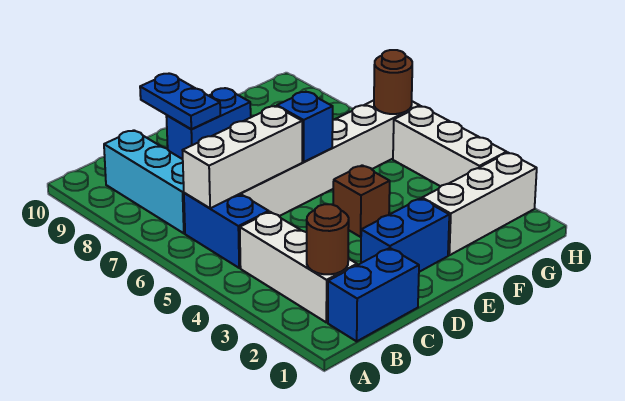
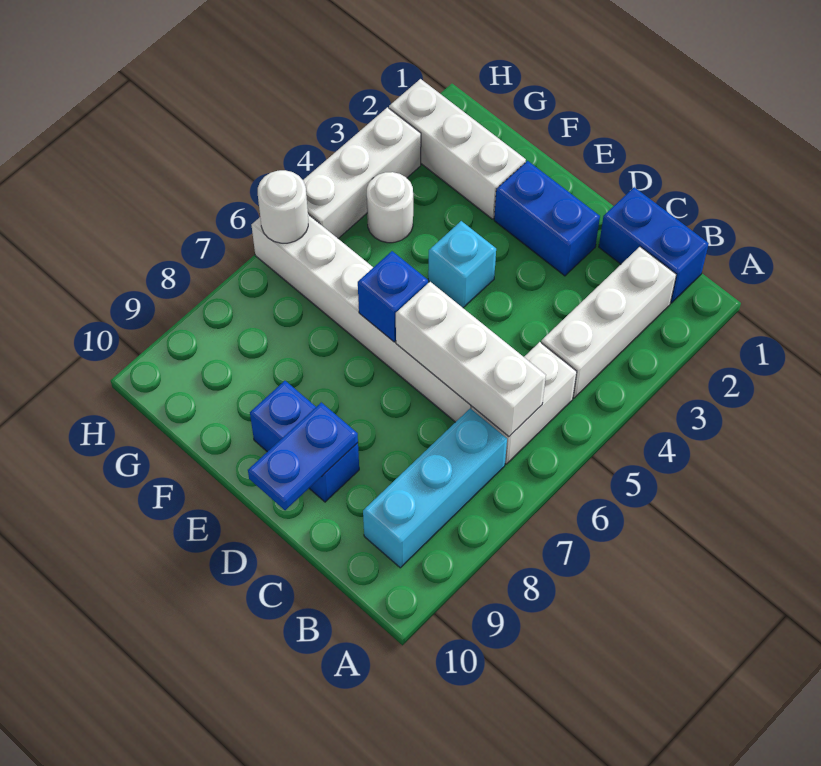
brown round brick B2 level 2 -> none
blue brick B5:B6 level 1 -> white brick B5:B6 level 1
brown brick E4 level 1 -> cyan brick E4 level 1
none -> white round brick G4 level 1
brown round brick H6 level 2 -> white round brick H6 level 2

